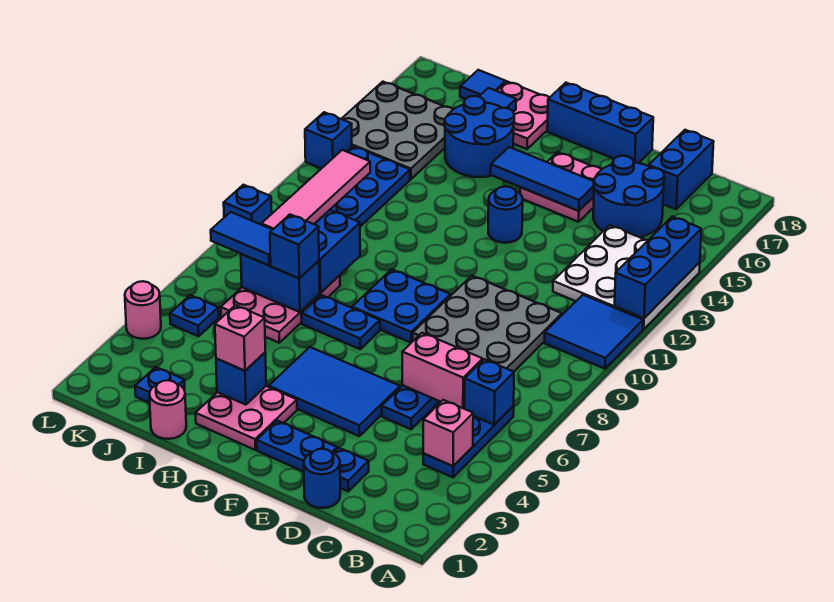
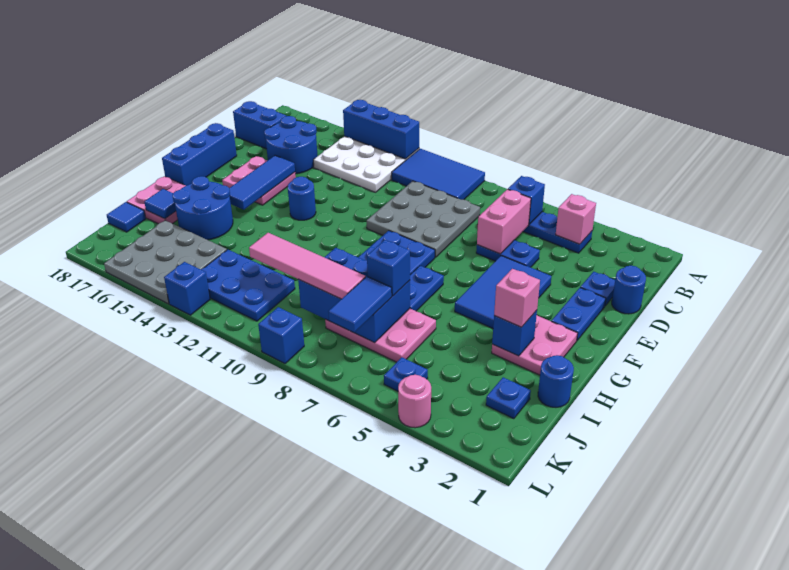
blue tile A10:B11 level 1 -> blue tile A9:B11 level 1
pink round brick I1 level 1 -> blue round brick I1 level 1

